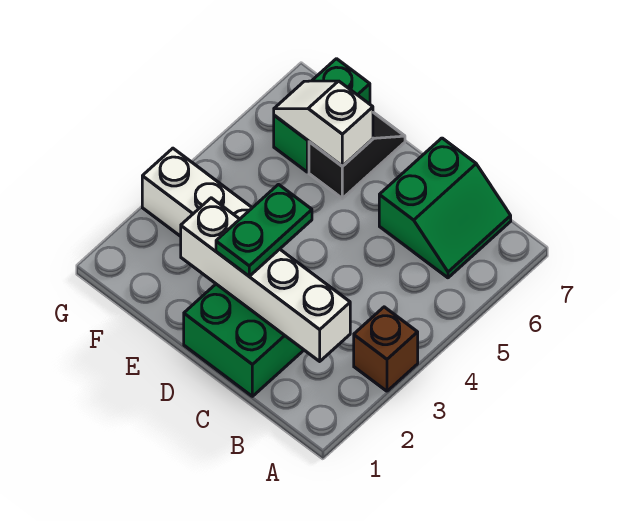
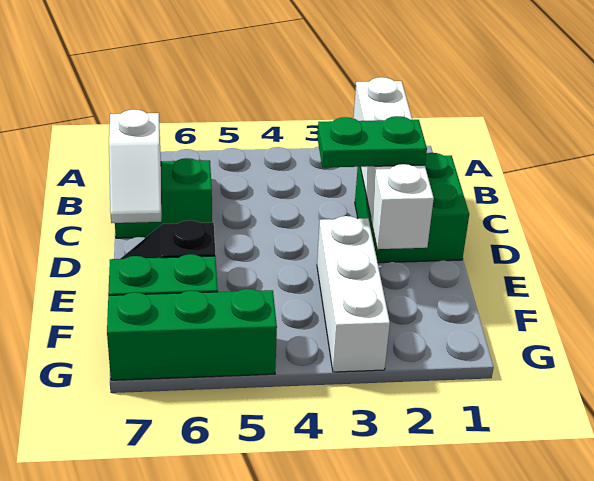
brown brick A3 level 1 -> none
white slope E6:F6 level 2 top E -> white slope C7:D7 level 2 top C
none -> green brick G5:G7 level 1

